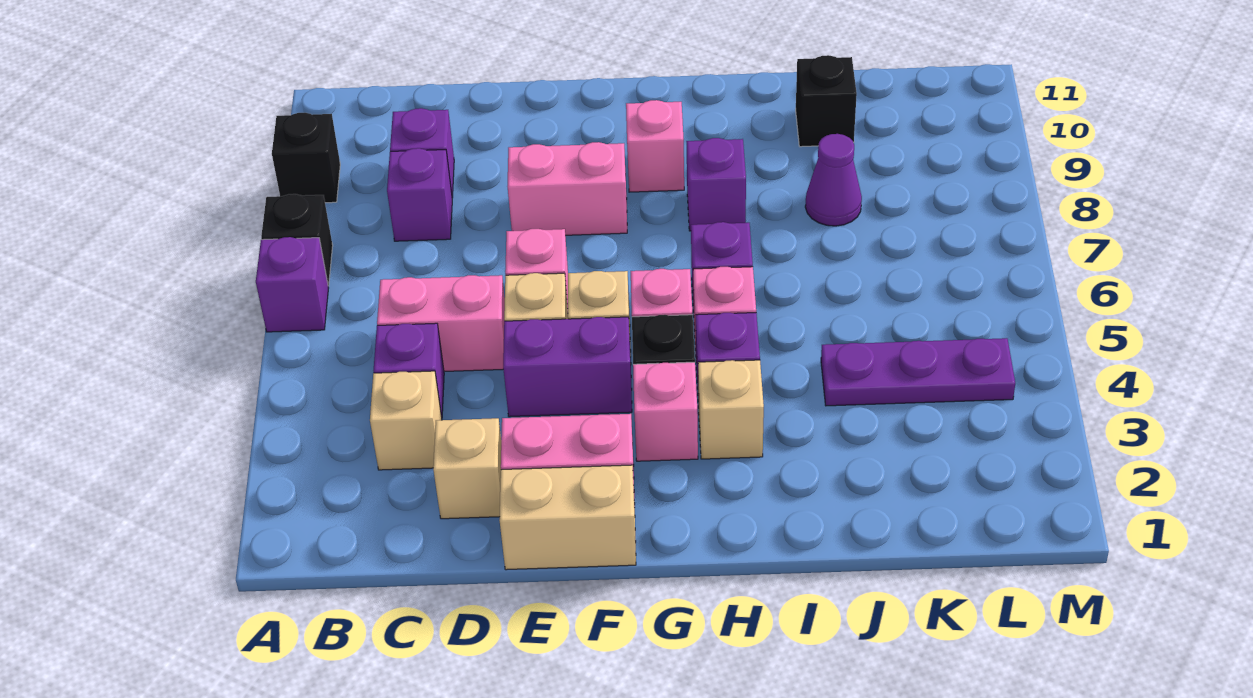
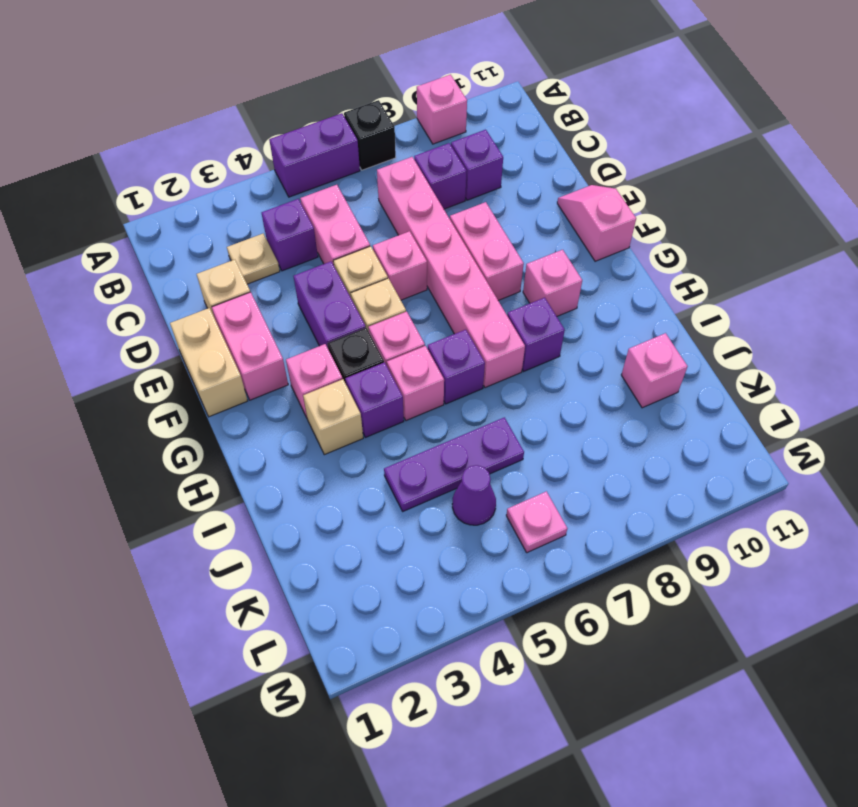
purple brick A6 level 1 -> purple brick A5:A6 level 1
black brick A9 level 1 -> pink brick A9 level 1
tan brick C3 level 1 -> tan plate C3 level 1
none -> pink brick C7:H7 level 1
none -> pink slope E11:F11 level 1 top F
purple plate J4:L4 level 1 -> purple plate J4:J6 level 1
purple cone J8 level 1 -> purple cone K5 level 1
black brick J10 level 1 -> pink brick J10 level 1
none -> pink plate L6 level 1

